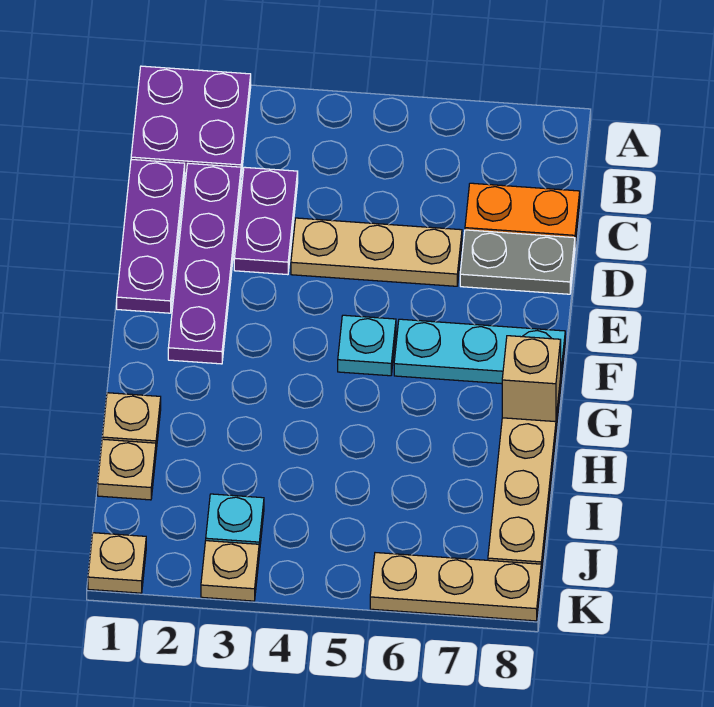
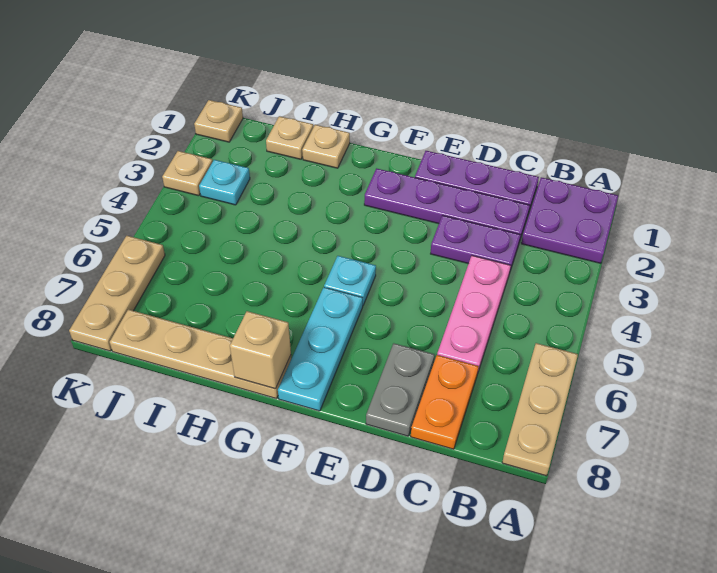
none -> pink plate C4:C6 level 1
tan plate D4:D6 level 1 -> tan plate A6:A8 level 1

